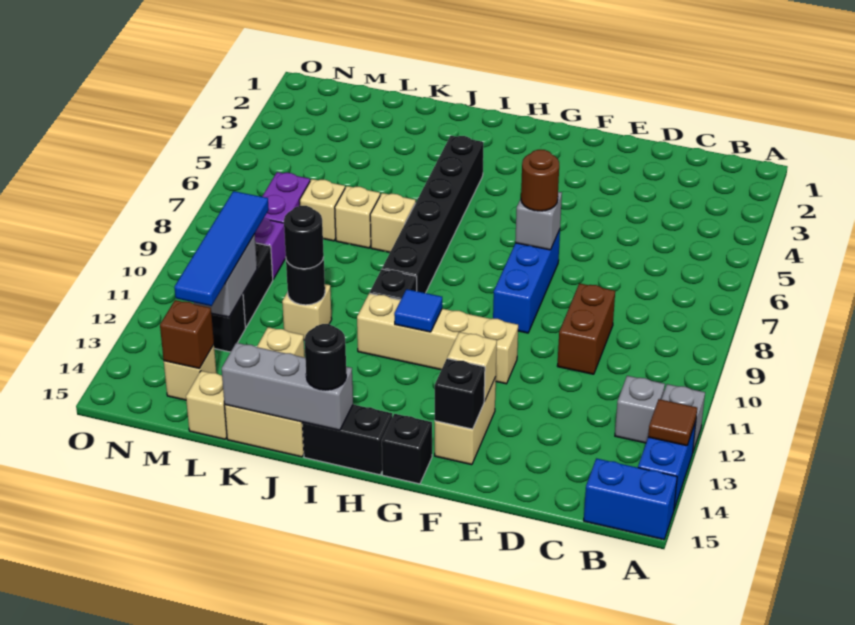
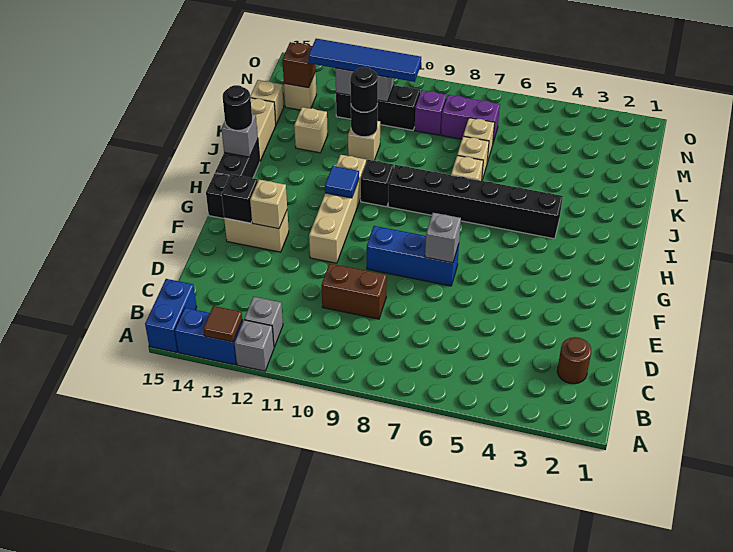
brown round brick F7 level 3 -> brown round brick C2 level 1
grey brick I15:K15 level 2 -> grey brick I15 level 2

